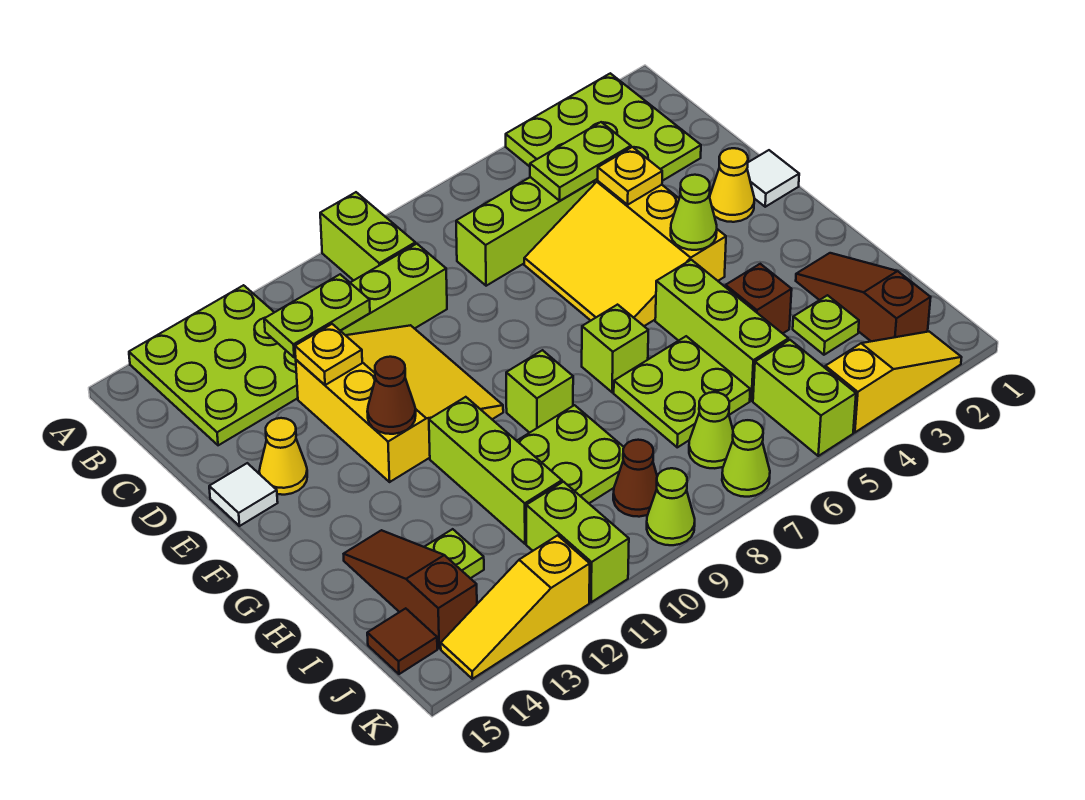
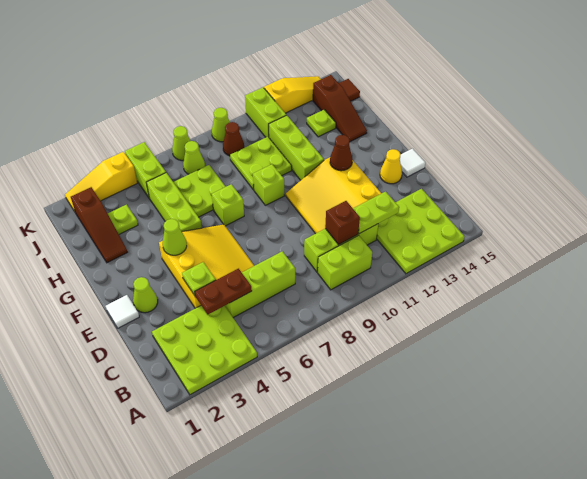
lime brick A9:B9 level 1 -> lime brick B9:B10 level 1
lime plate C4:C5 level 2 -> brown plate C4:C5 level 2
yellow plate D4 level 2 -> lime plate D4 level 2
yellow plate D12 level 2 -> none
yellow cone E2 level 1 -> lime cone E2 level 1
brown brick H4 level 1 -> brown brick C10 level 2

